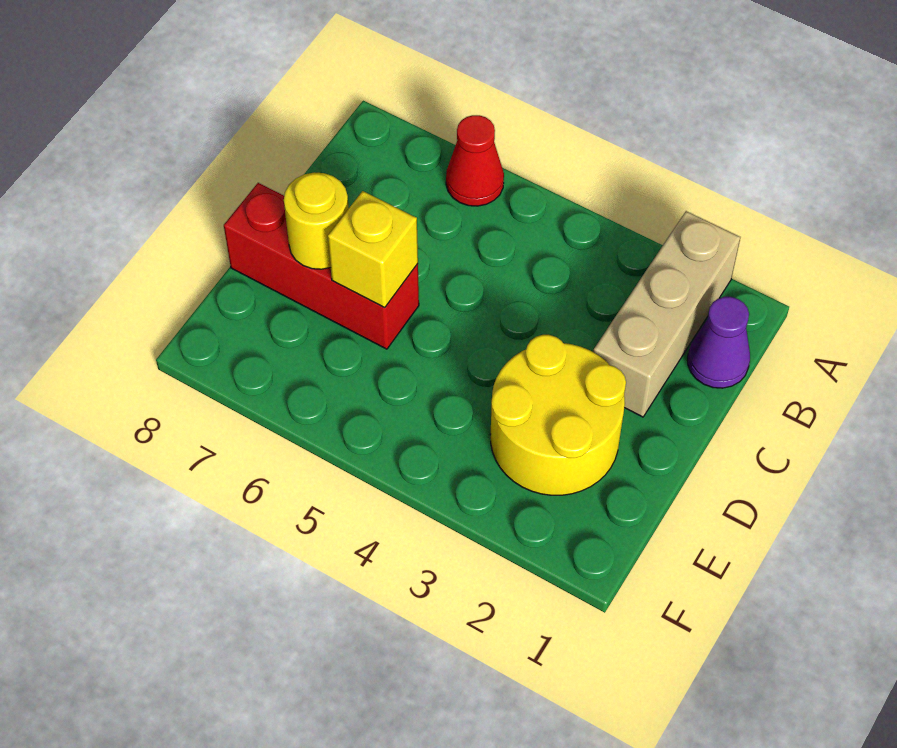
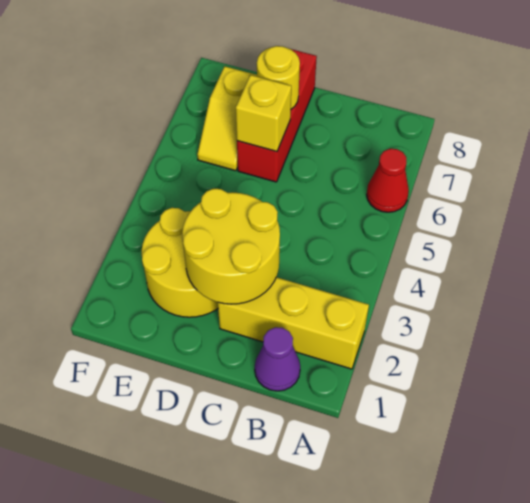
tan brick A2:C2 level 1 -> yellow brick A2:C2 level 1
none -> yellow round brick C2:D3 level 2
none -> yellow slope E6:E7 level 1 top 7

